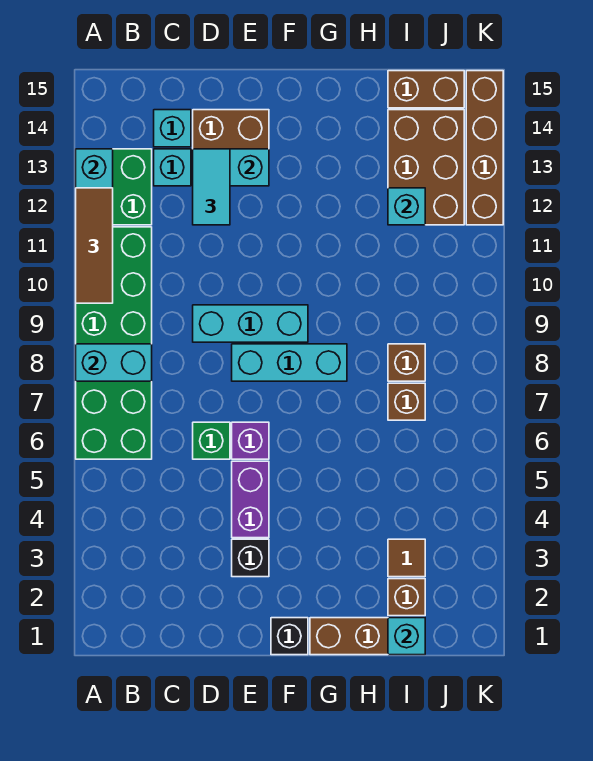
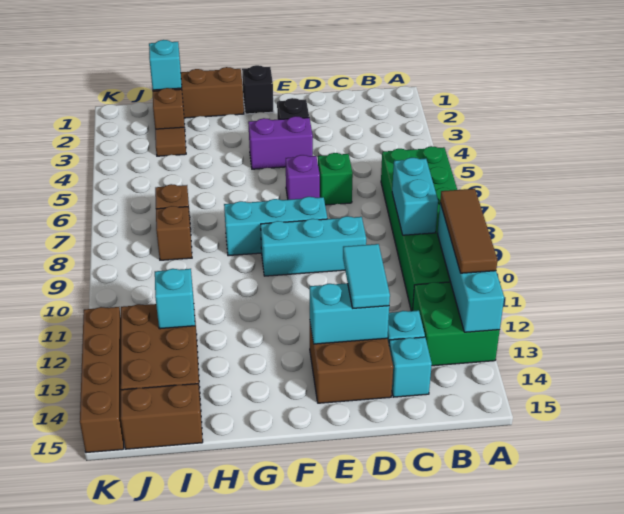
cyan brick A8:B8 level 2 -> cyan brick B8:B9 level 2
purple brick E4:E5 level 1 -> purple brick E4:F4 level 1

